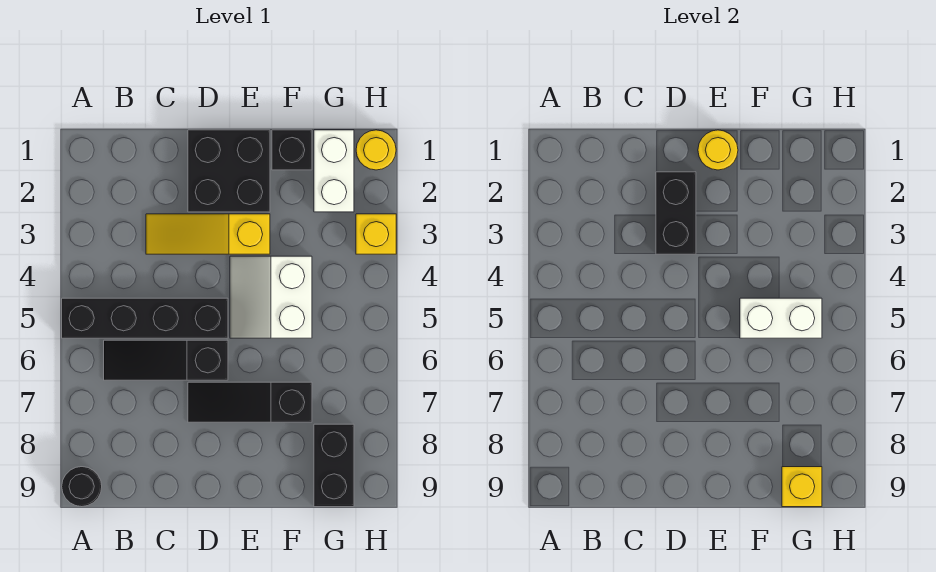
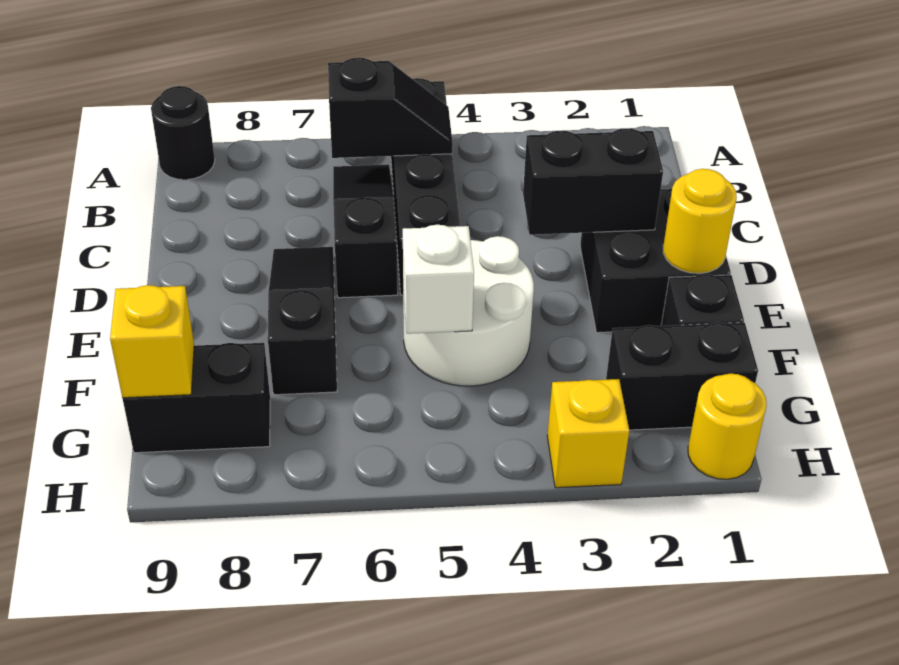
none -> black slope B5:B6 level 2 top 6
yellow slope C3:E3 level 1 top E -> none
white slope E4:F5 level 1 top F -> white round brick E4:F5 level 1
white brick F5:G5 level 2 -> white brick F5 level 2
white brick G1:G2 level 1 -> black brick G1:G2 level 1

